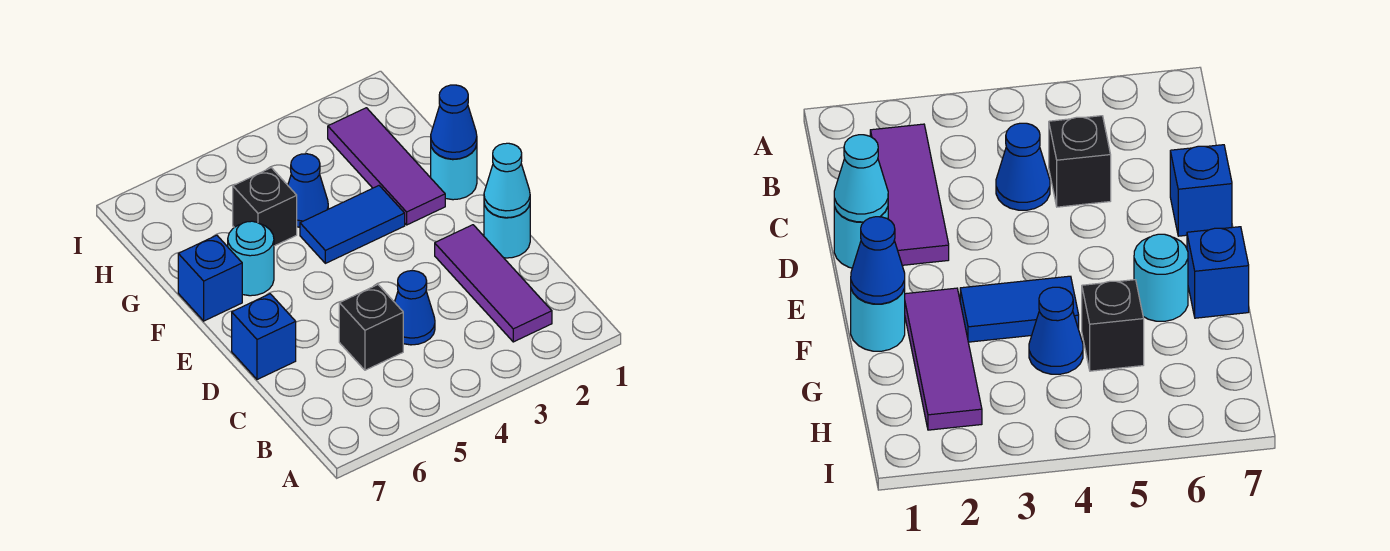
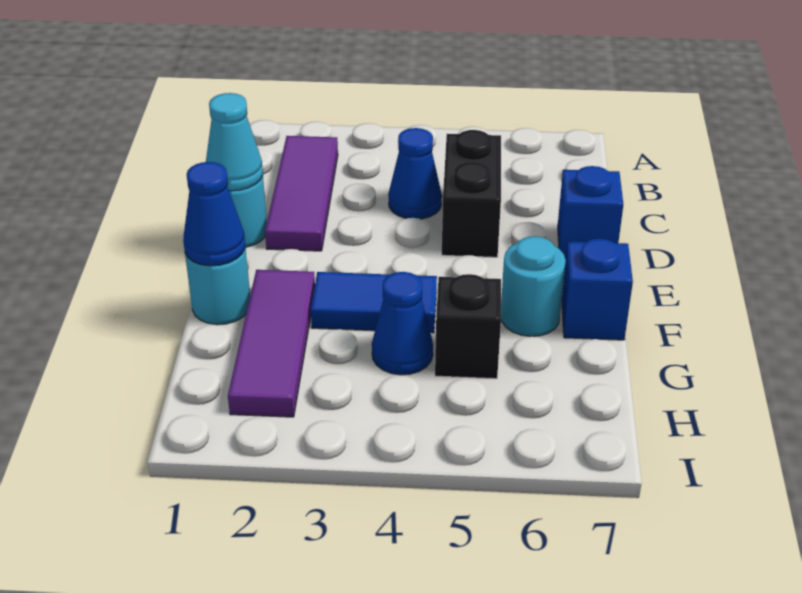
black brick C5 level 1 -> black brick C5:D5 level 1

